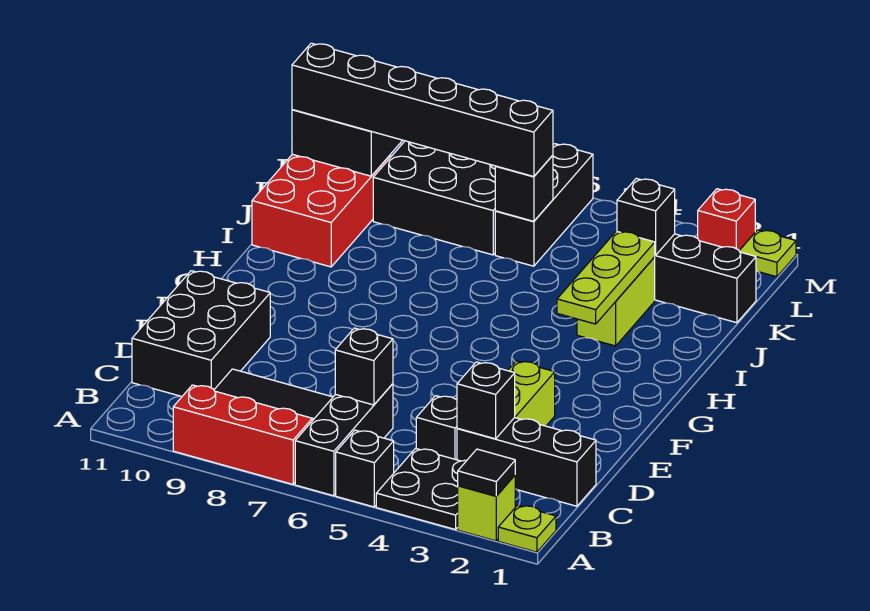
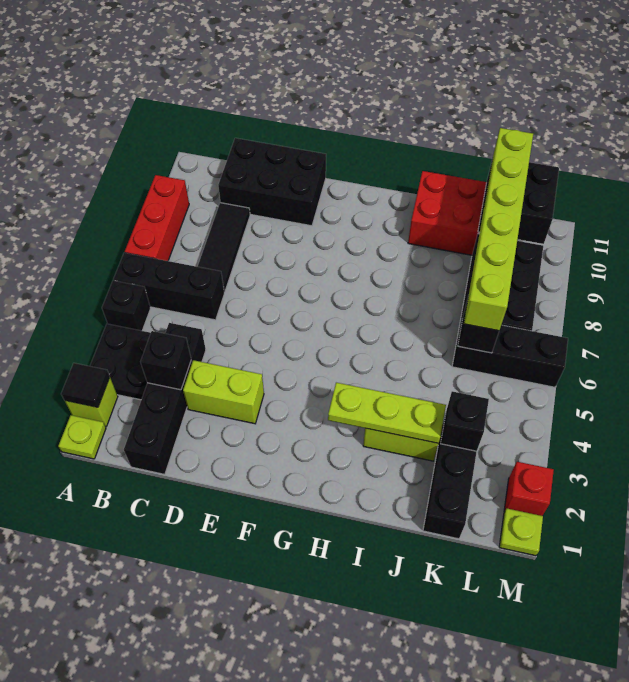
black brick C6 level 2 -> none
black brick K6:K11 level 3 -> lime brick K6:K11 level 3

